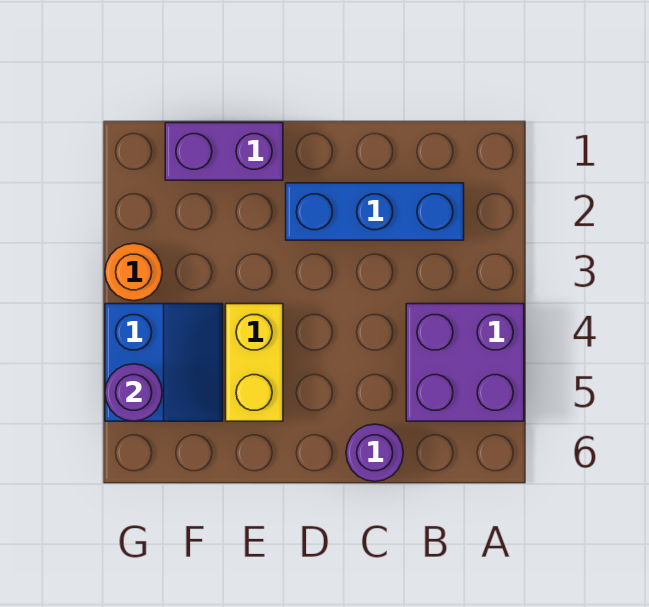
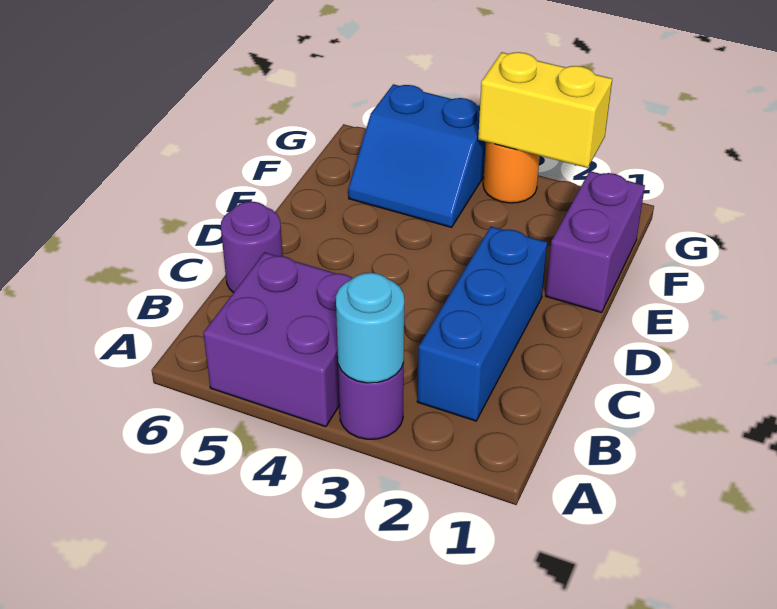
none -> cyan round brick A3 level 2
yellow brick E4:E5 level 1 -> yellow brick G2:G3 level 2
purple round brick G5 level 2 -> purple round brick A3 level 1

